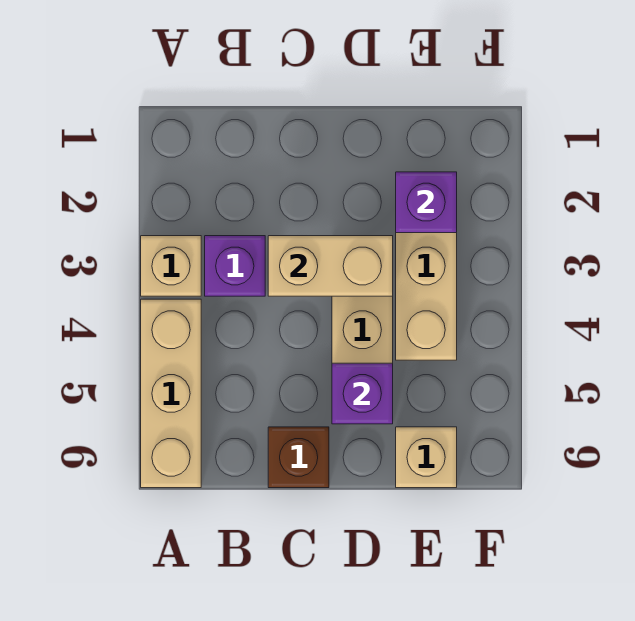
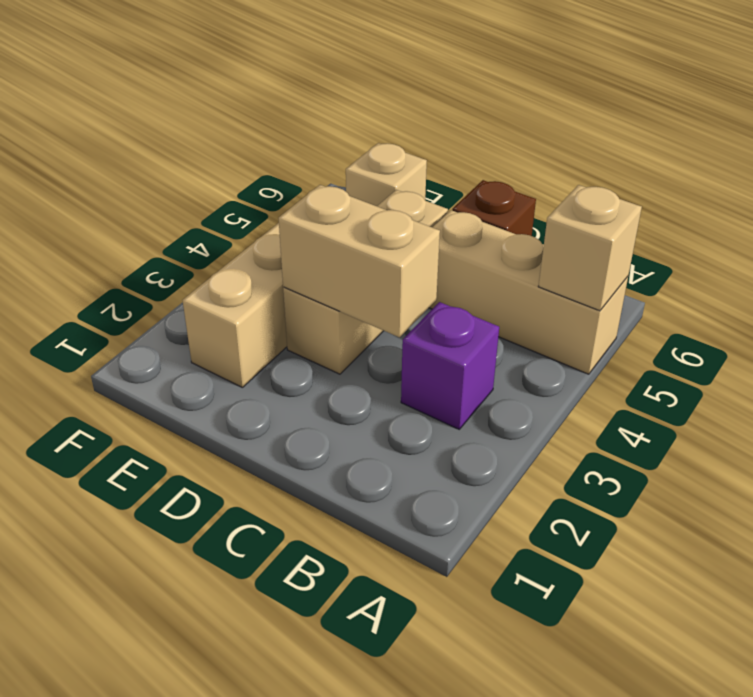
tan brick A3 level 1 -> tan brick A5 level 2
tan brick A4:A6 level 1 -> tan brick A5:C5 level 1
purple brick D5 level 2 -> none
purple brick E2 level 2 -> none

